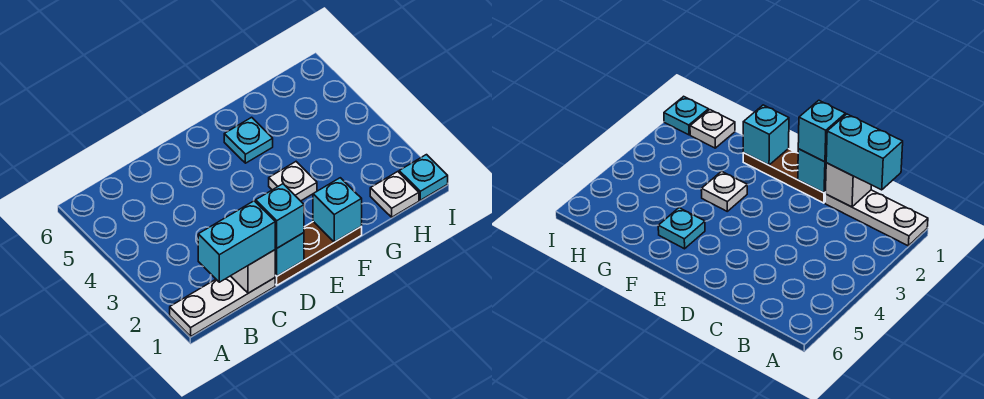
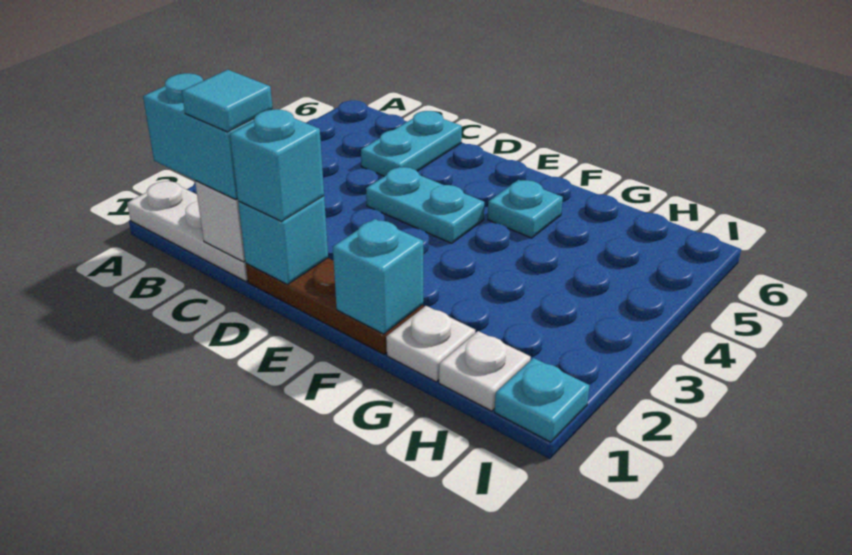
none -> cyan tile C1 level 4
none -> cyan plate C5:C6 level 1
none -> cyan plate D4:E4 level 1
white plate F3 level 1 -> white plate G1 level 1

